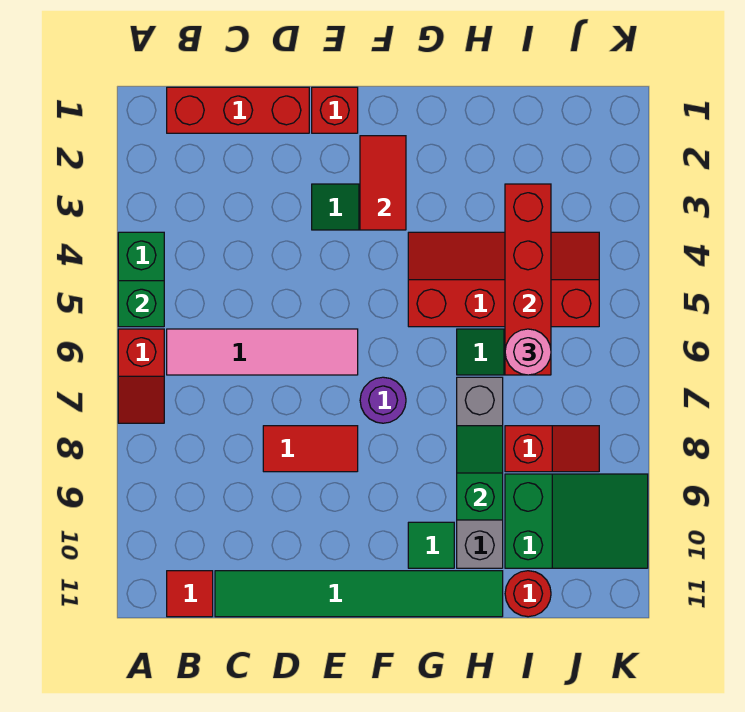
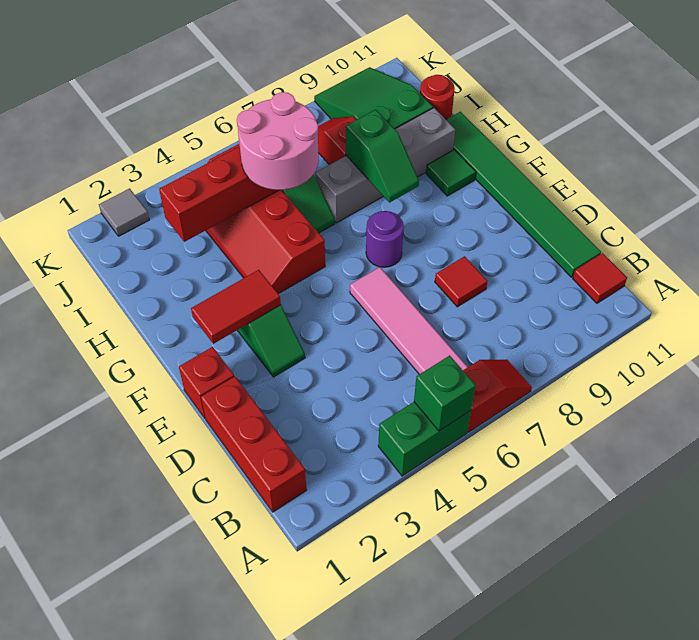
red tile D8:E8 level 1 -> red tile D8 level 1
green slope H8:H9 level 2 top 9 -> green slope G8:H8 level 2 top H
pink round brick I6 level 3 -> pink round brick H5:I6 level 3
none -> grey tile K2 level 1

